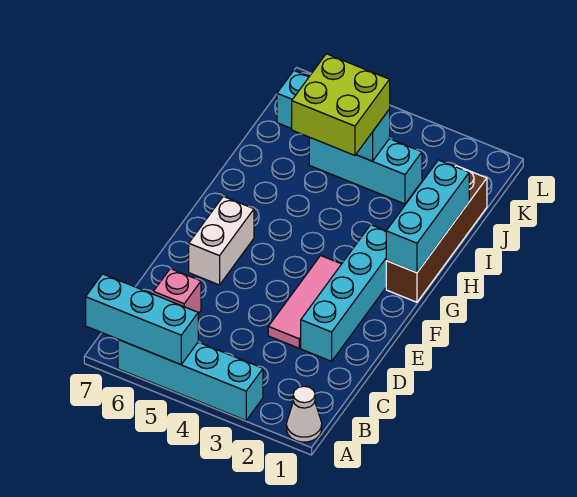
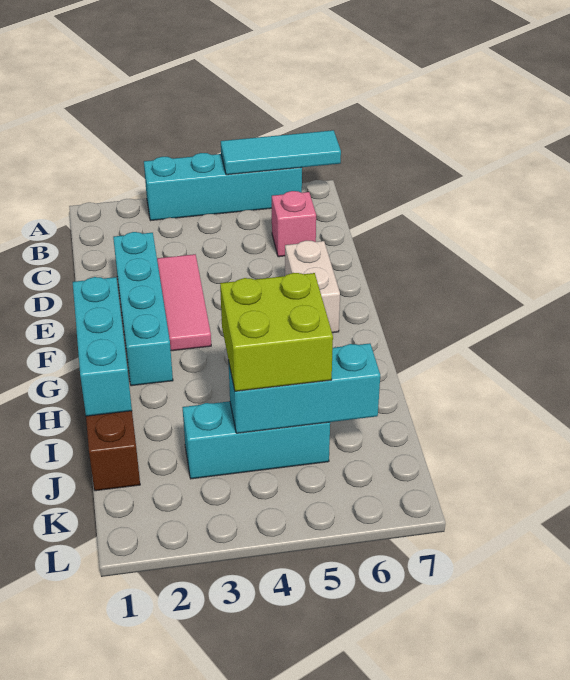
white cone A1 level 1 -> none
cyan brick A5:A7 level 2 -> cyan tile A5:A7 level 2

